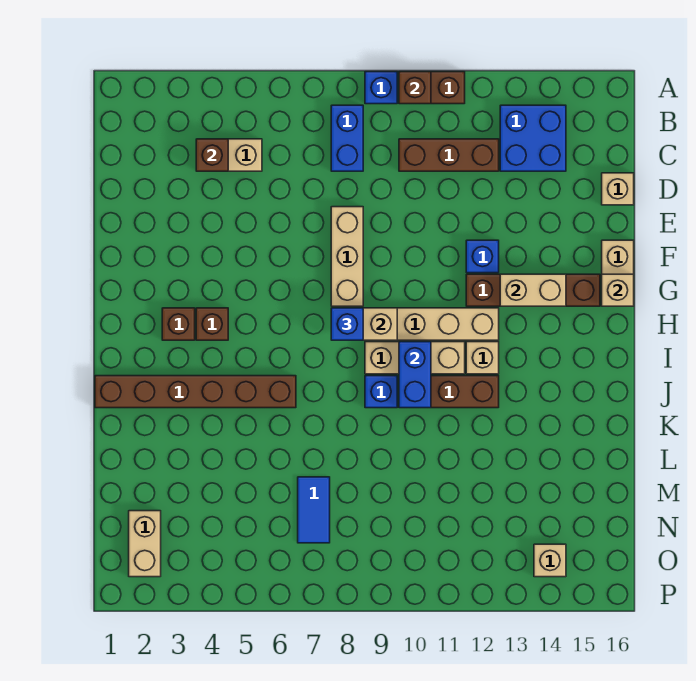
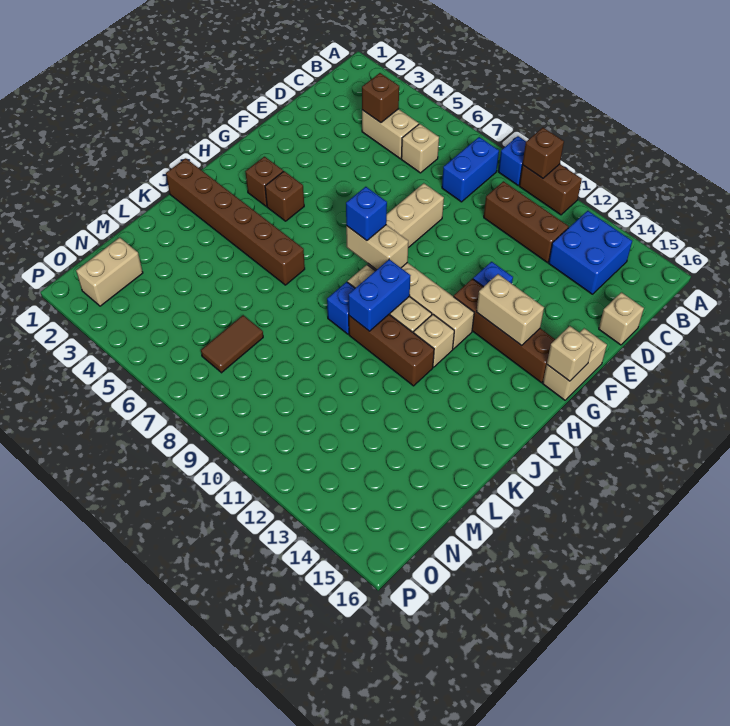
blue tile M7:N7 level 1 -> brown tile M7:N7 level 1
tan brick O14 level 1 -> tan brick C6 level 1

